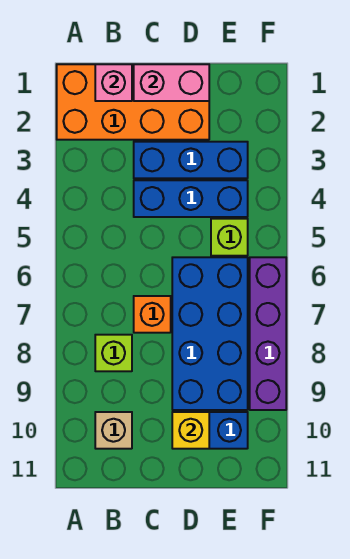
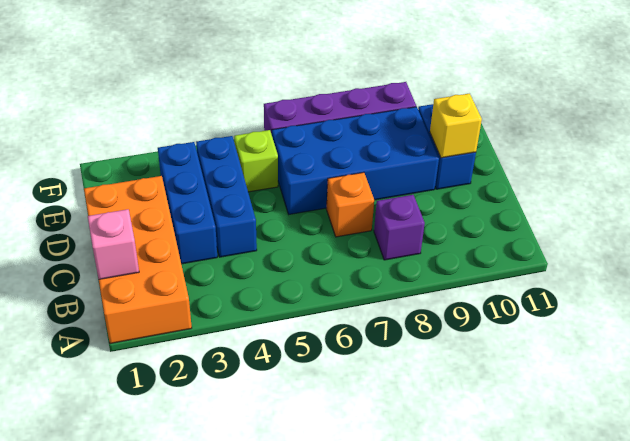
lime brick B8 level 1 -> purple brick B8 level 1
tan brick B10 level 1 -> none
pink brick C1:D1 level 2 -> none

